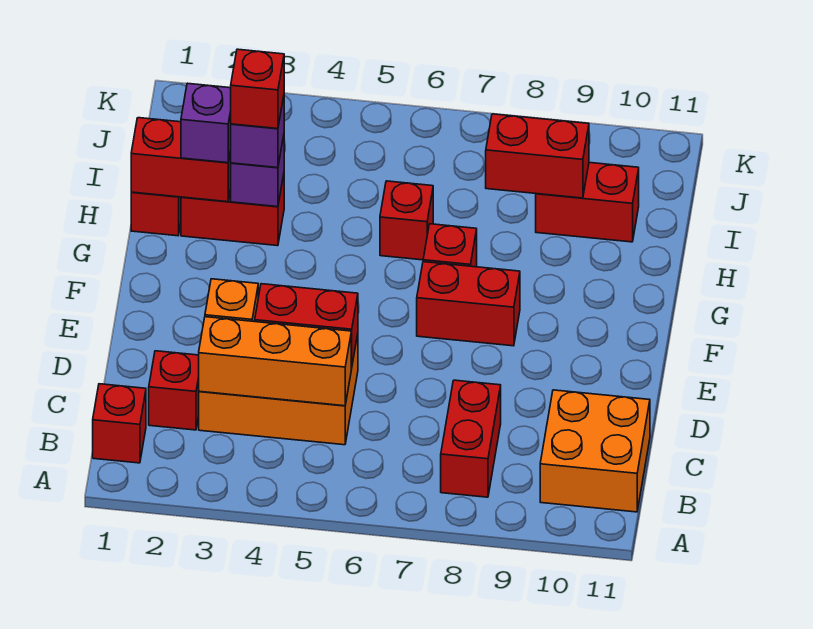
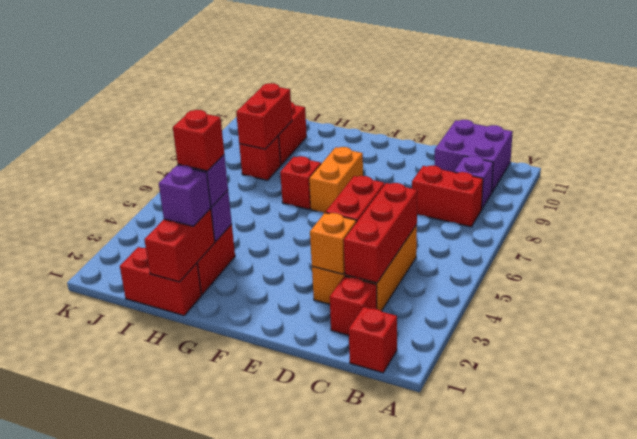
none -> purple brick B9 level 1
orange brick B10:C11 level 1 -> purple brick B10:C11 level 1
orange brick C3:C5 level 2 -> red brick C3:C5 level 2
red brick F7:F8 level 1 -> orange brick F7:F8 level 1
red brick H6 level 1 -> red brick I8 level 1

